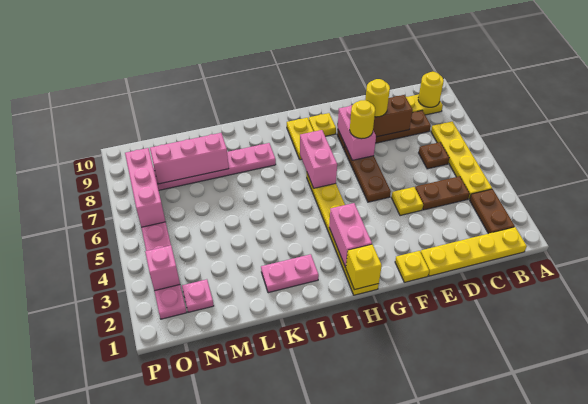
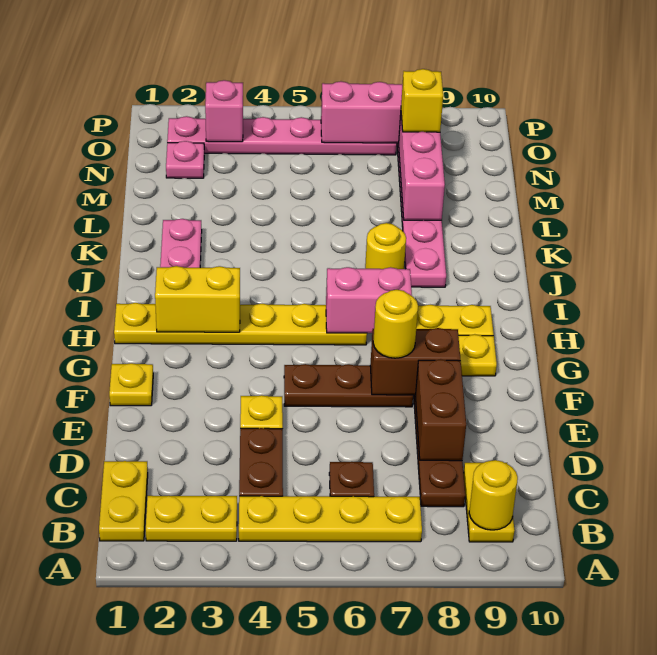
yellow plate B1:E1 level 1 -> yellow plate B1:C1 level 1
brown plate B2:B3 level 1 -> yellow plate B2:B3 level 1
yellow round brick E8 level 3 -> yellow round brick J7 level 1
pink brick F7:F8 level 2 -> brown brick F7:F8 level 2
yellow brick H1 level 2 -> yellow brick N8 level 3
pink brick H2:H3 level 2 -> yellow brick H2:H3 level 2

